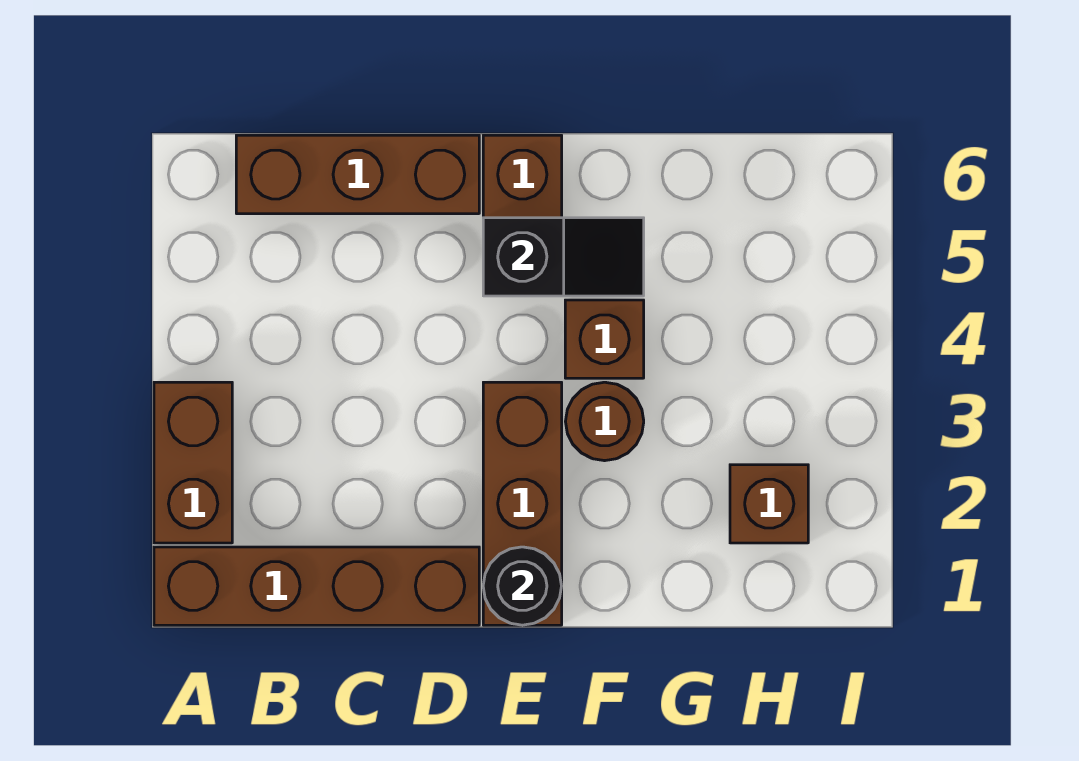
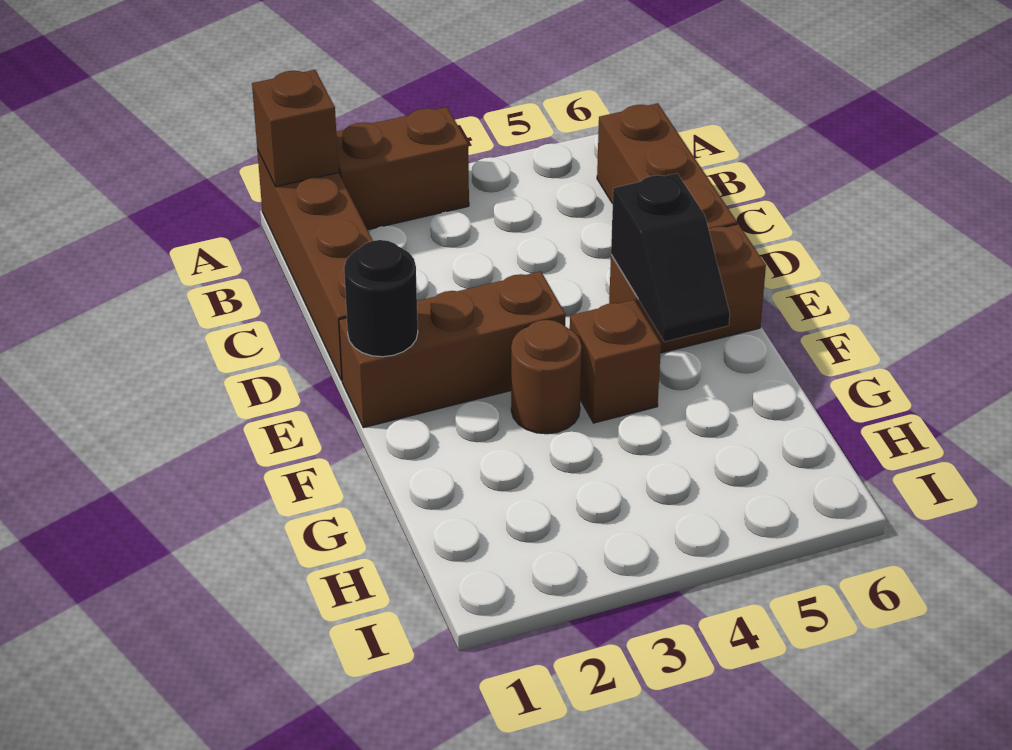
brown brick H2 level 1 -> brown brick A1 level 2

